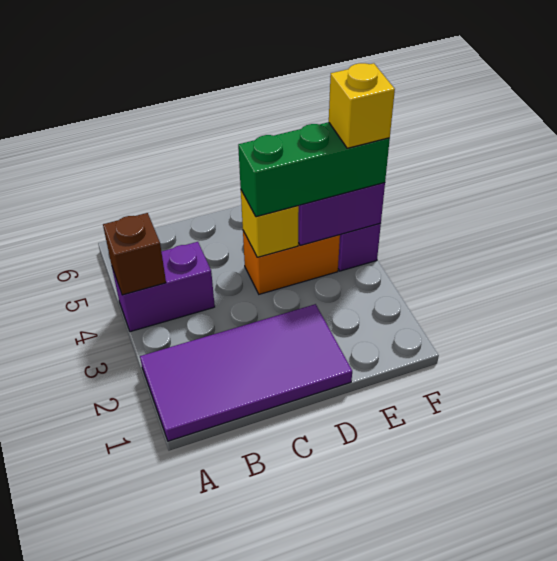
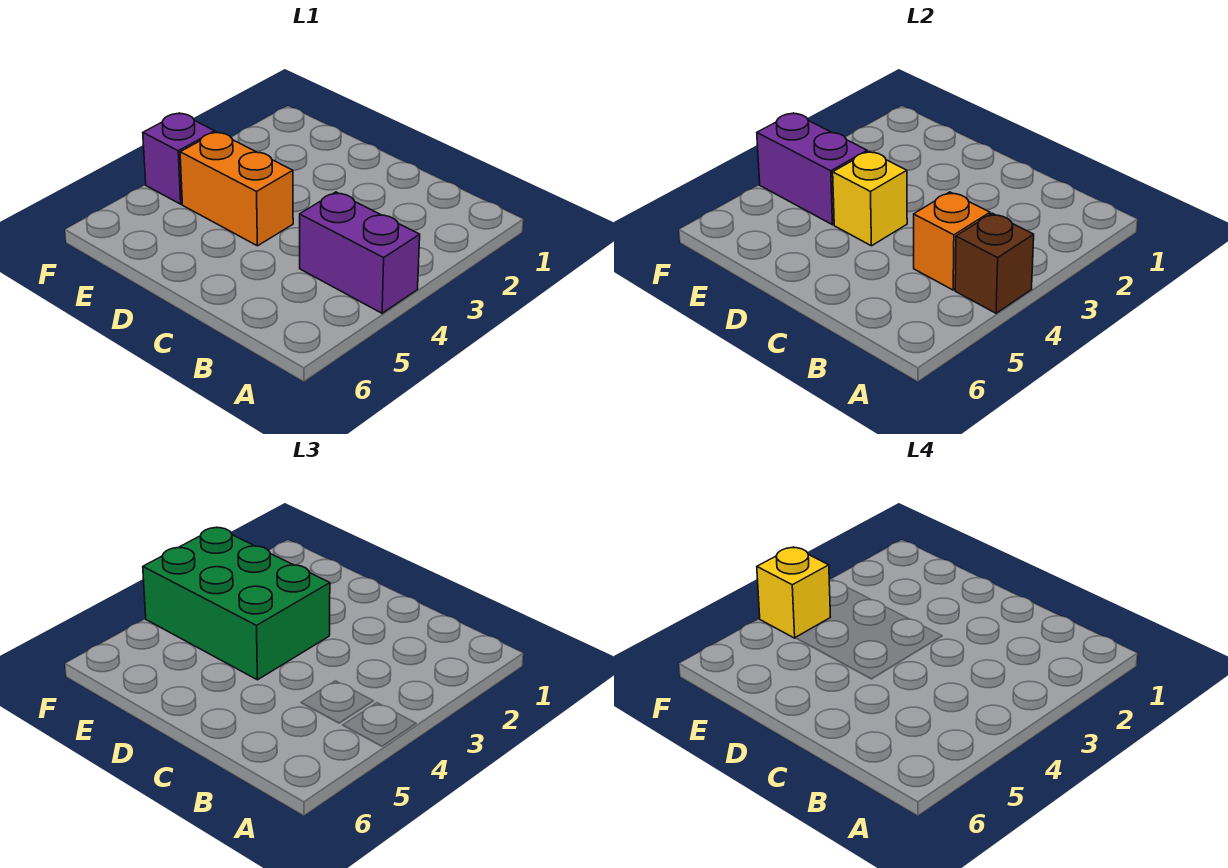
purple tile A1:D2 level 1 -> none
none -> orange brick B4 level 2
green brick D4:F4 level 3 -> green brick D3:F4 level 3

